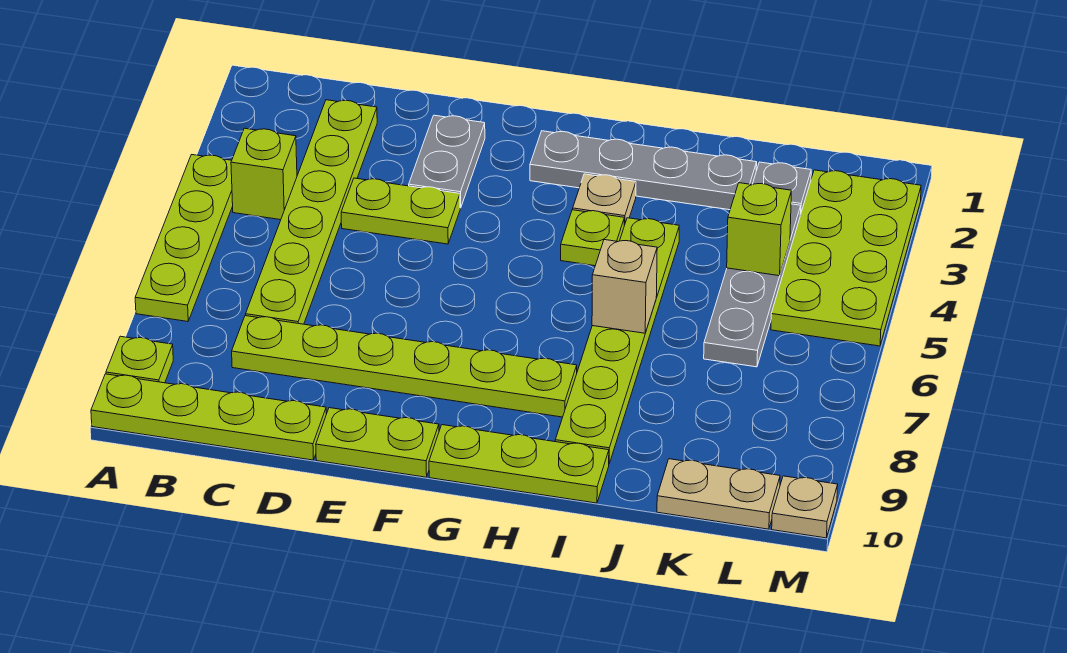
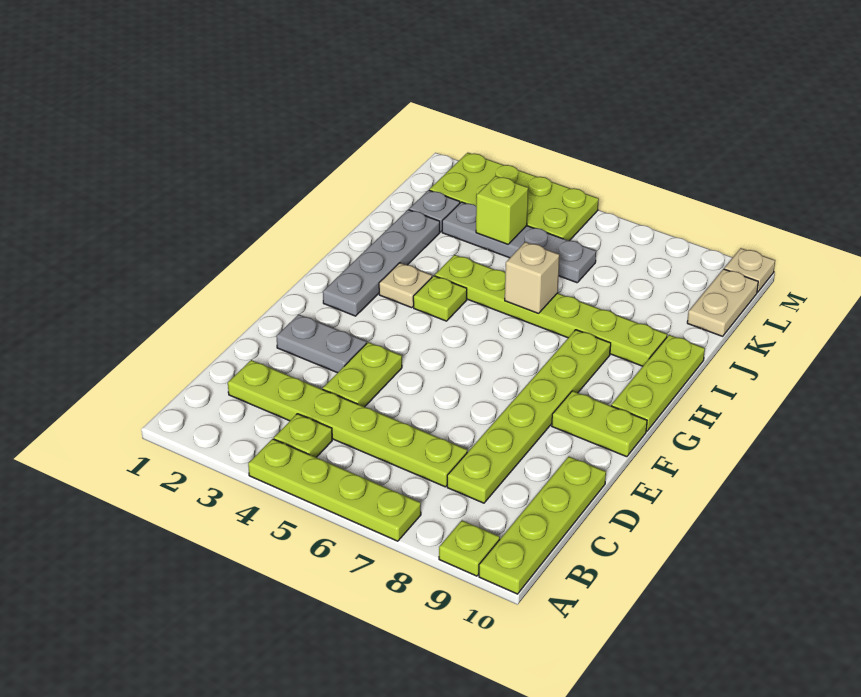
lime brick B4 level 1 -> lime plate B4 level 1
lime plate E10:F10 level 1 -> lime plate F9:F10 level 1

